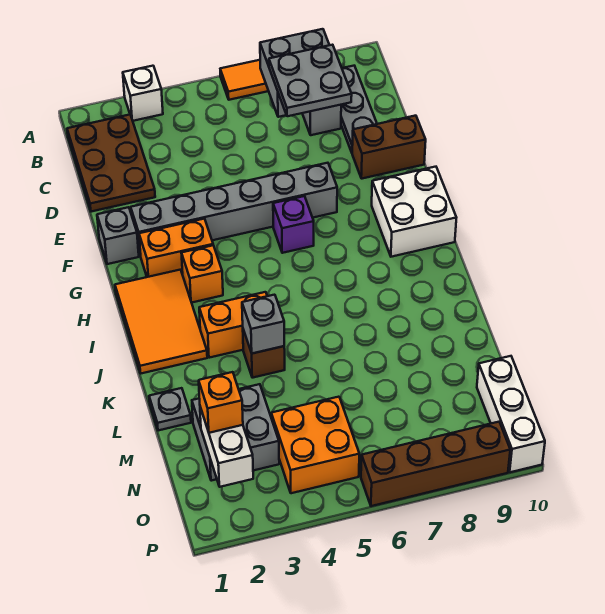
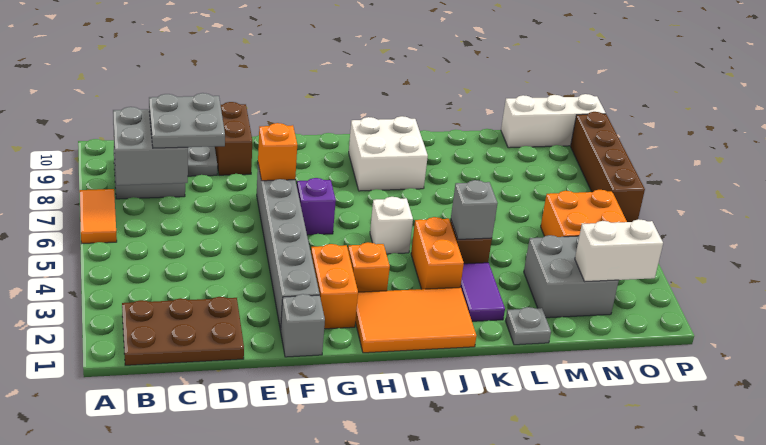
white brick A3 level 1 -> white brick I5 level 1
white brick G9:H10 level 1 -> white brick I8:J9 level 1
none -> purple tile K2:K3 level 1
orange brick N2 level 3 -> orange brick F7 level 2

